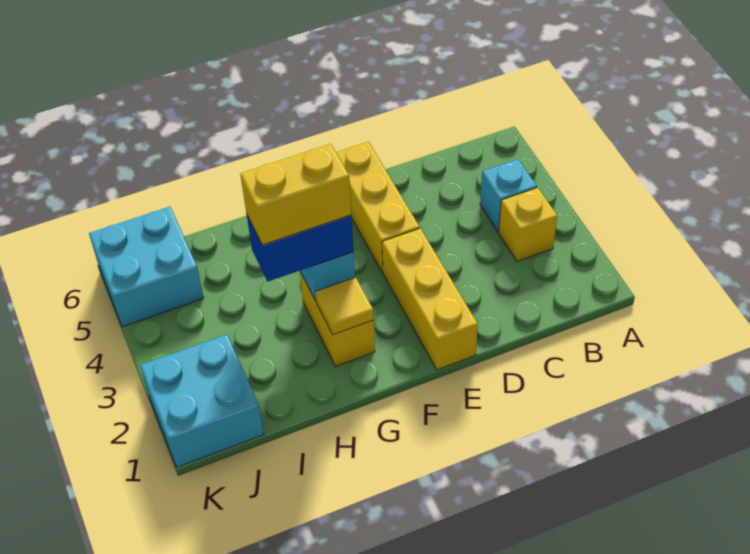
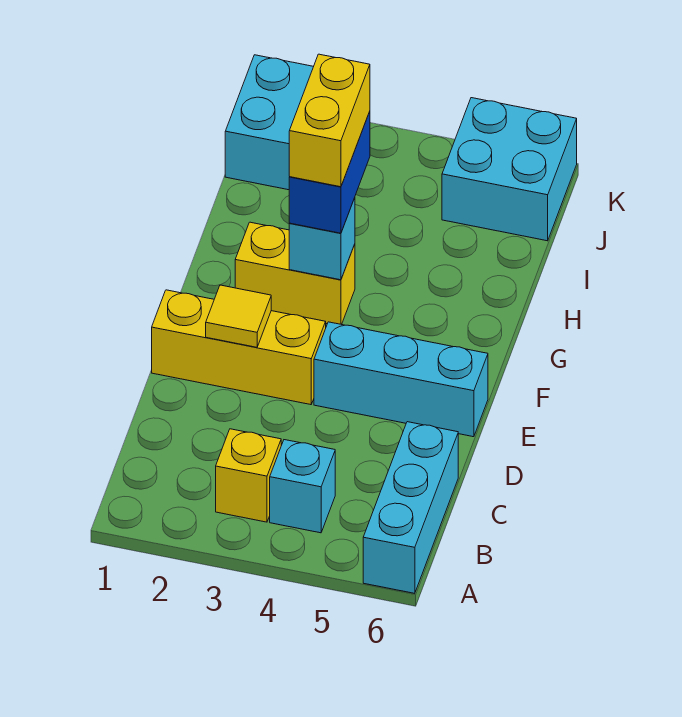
none -> cyan brick A6:C6 level 1
yellow brick E4:E6 level 1 -> cyan brick E4:E6 level 1
yellow tile G2 level 2 -> yellow tile E2 level 2

